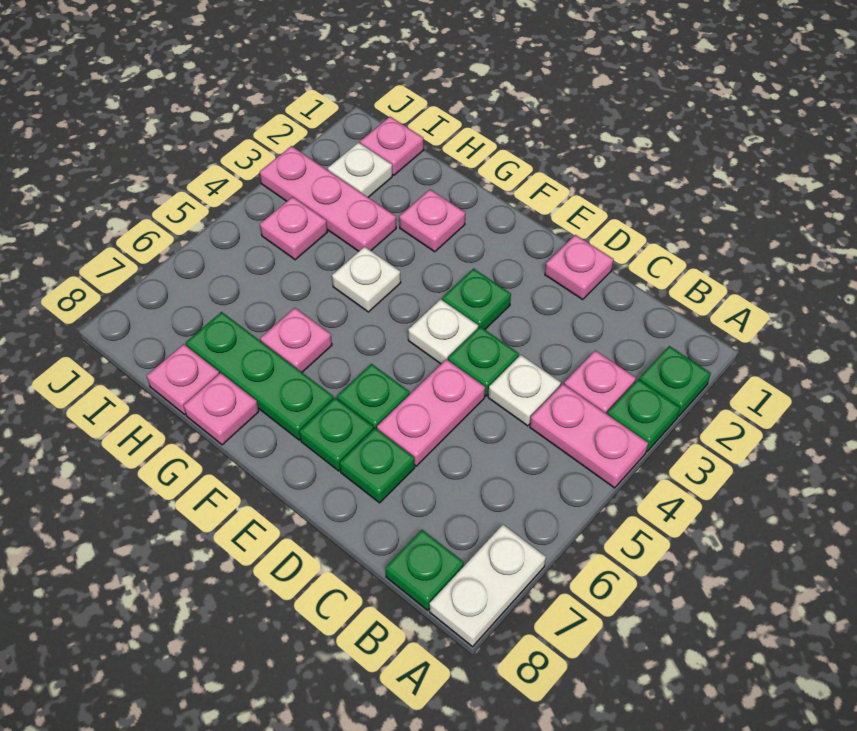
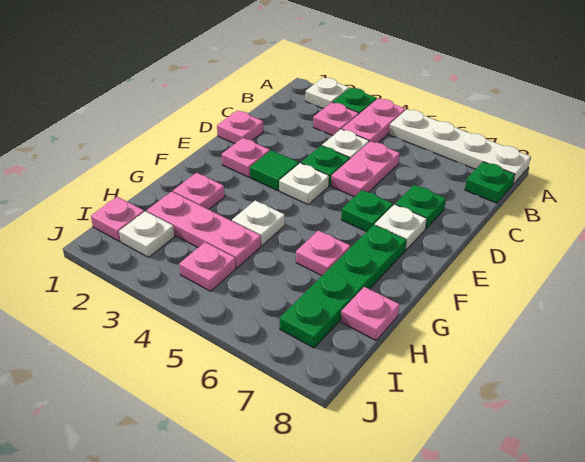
green plate A2 level 1 -> white plate A2 level 1
white plate A7:A8 level 1 -> white plate A5:A8 level 1
pink plate D5:D6 level 1 -> pink plate C5:D5 level 1
green plate E3 level 1 -> green tile E3 level 1
green plate E7 level 1 -> white plate E7 level 1
green plate F7:H7 level 1 -> green plate F7:I7 level 1
pink plate G8 level 1 -> pink plate E2 level 1
pink plate H3:J3 level 1 -> pink plate H2:H4 level 1

